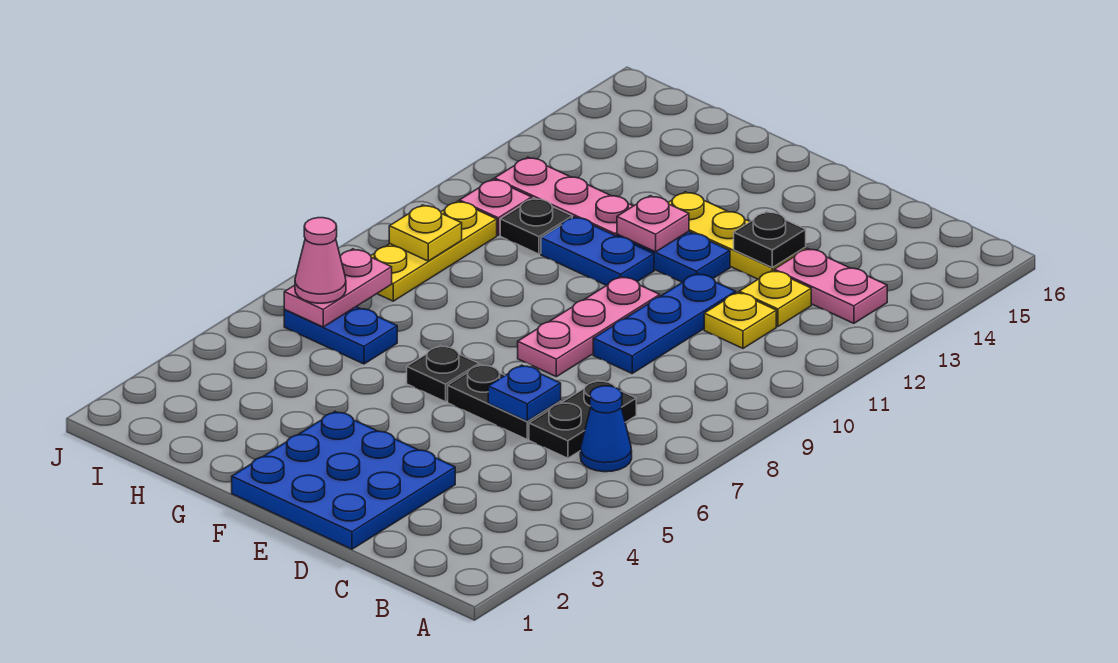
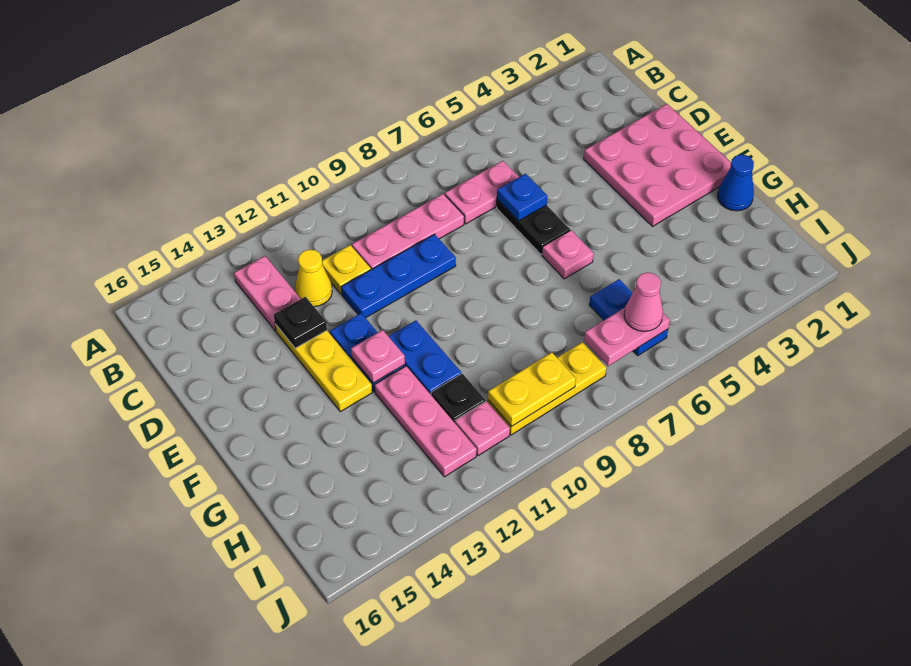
blue cone B6 level 1 -> blue cone G1 level 1
black plate C6:C7 level 1 -> pink plate C6:C7 level 1
yellow plate C12 level 1 -> yellow cone C12 level 1
blue plate D1:F3 level 1 -> pink plate D1:F3 level 1
pink plate E8:E10 level 1 -> pink plate C8:C10 level 1
black plate F6 level 1 -> pink plate F6 level 1
yellow plate I9 level 2 -> yellow plate I9:I10 level 2

